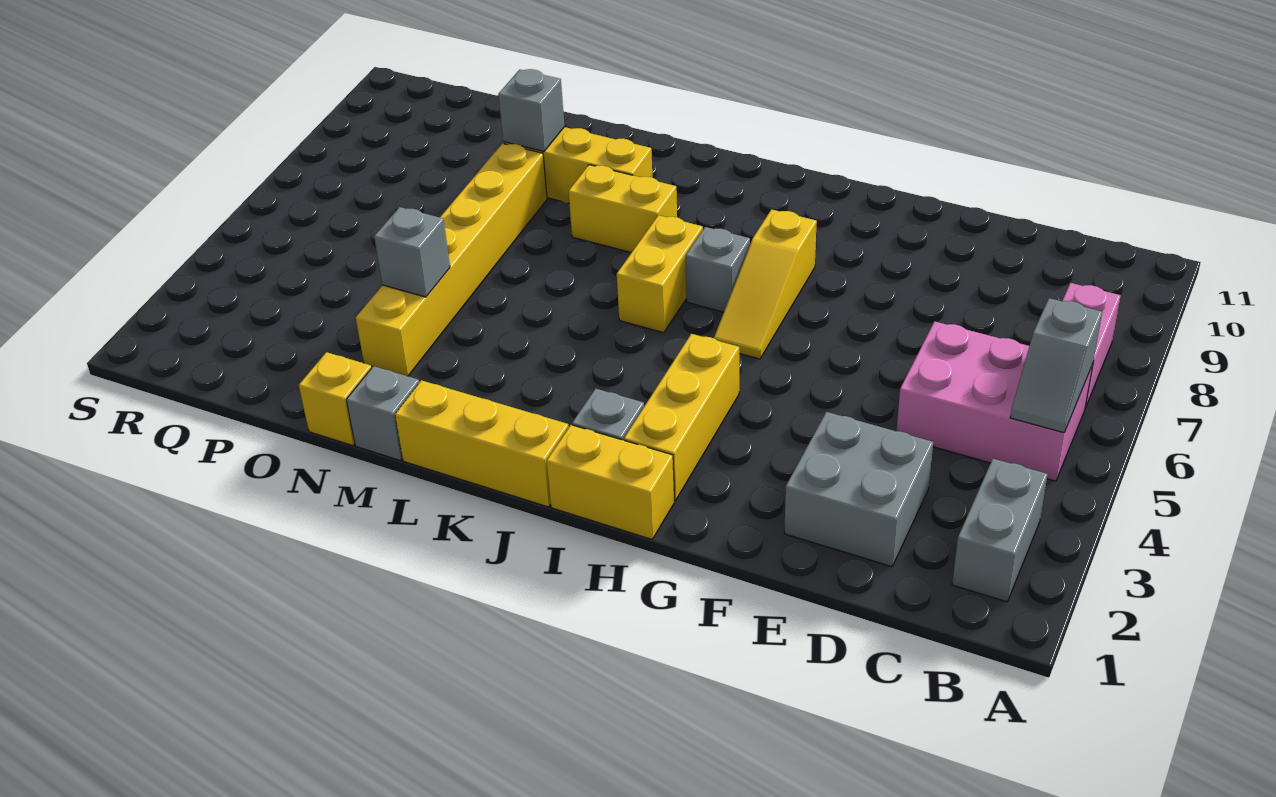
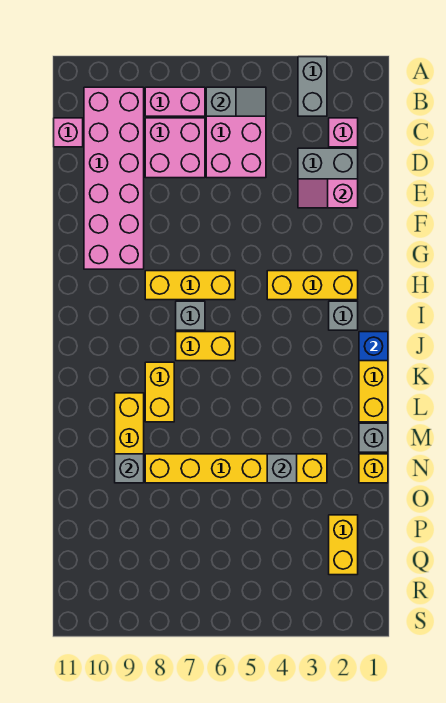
grey brick B2:B3 level 1 -> grey brick A3:B3 level 1
none -> pink brick B9:G10 level 1
none -> pink brick C2 level 1
none -> pink brick C7:D8 level 1
none -> pink brick C11 level 1
none -> pink slope E2:E3 level 2 top 2
yellow brick H1:I1 level 1 -> yellow brick P2:Q2 level 1
yellow slope H6:H8 level 1 top 8 -> yellow brick H6:H8 level 1
none -> blue brick J1 level 2

